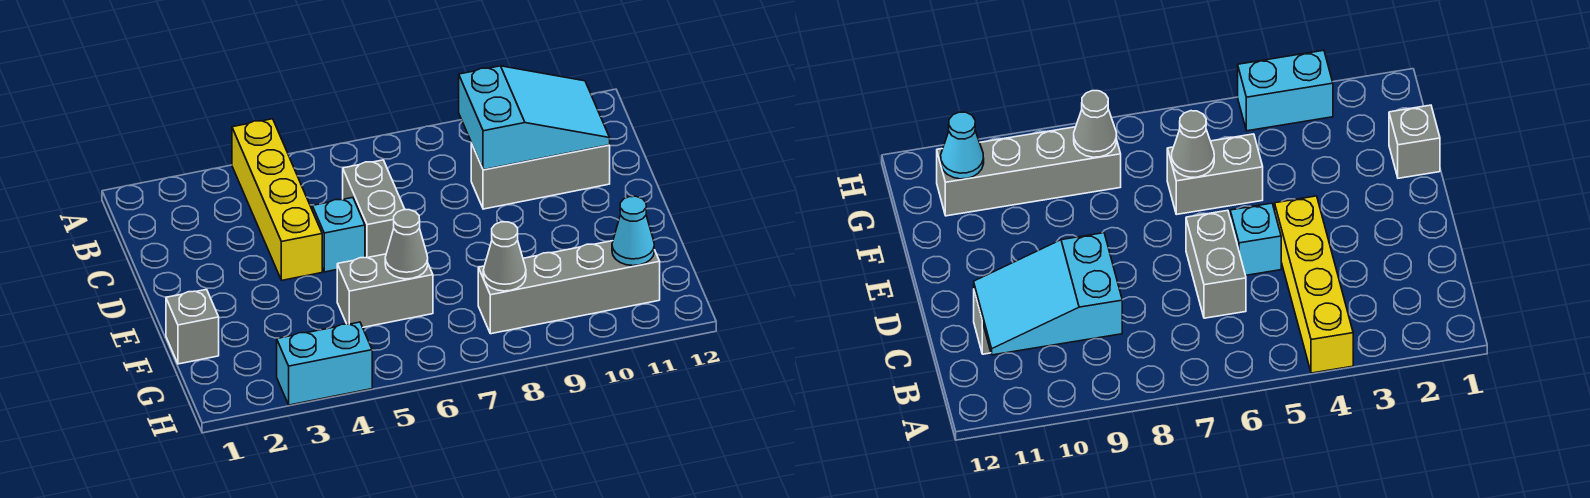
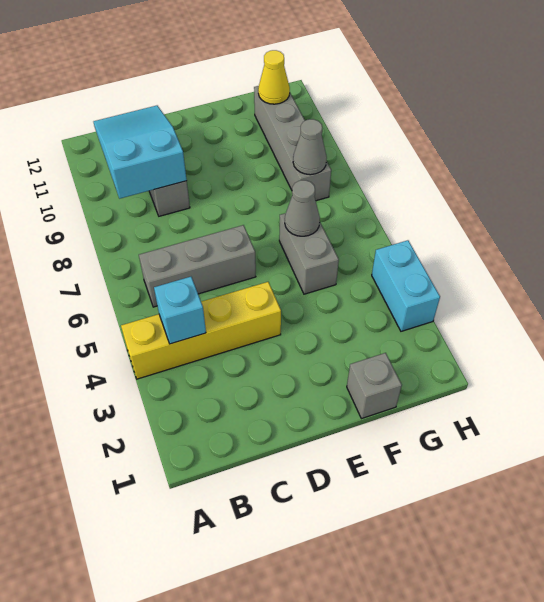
grey brick C6:D6 level 1 -> grey brick B6:D6 level 1
cyan brick D5 level 1 -> cyan brick B4 level 2
cyan cone G11 level 2 -> yellow cone G11 level 2

